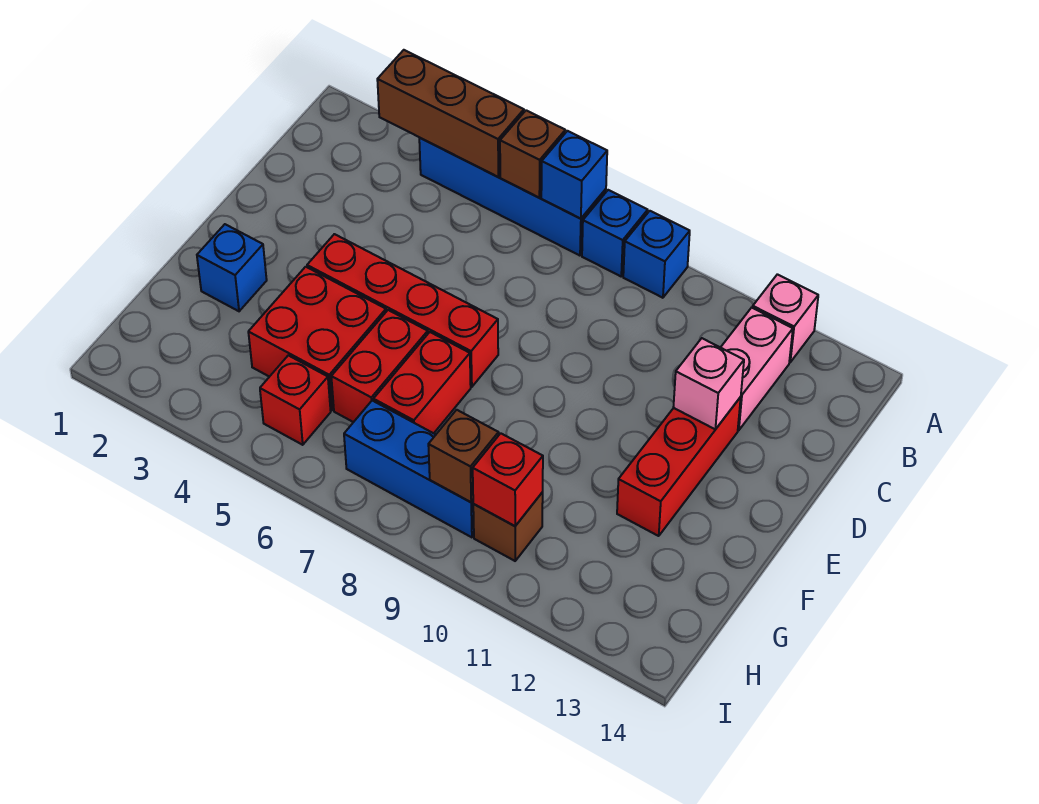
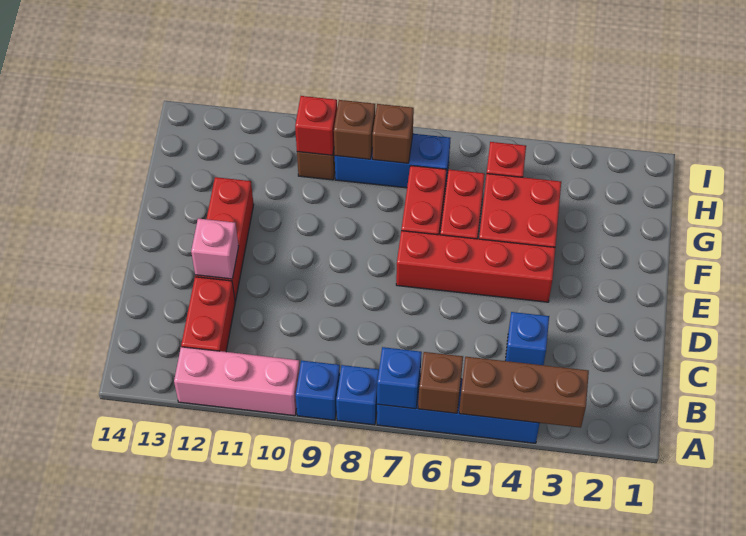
pink brick A12 level 1 -> pink brick A10:A12 level 1
pink brick B12:C12 level 1 -> red brick B12:C12 level 1
blue brick F2 level 1 -> blue brick C4 level 1
none -> brown brick H8 level 2

